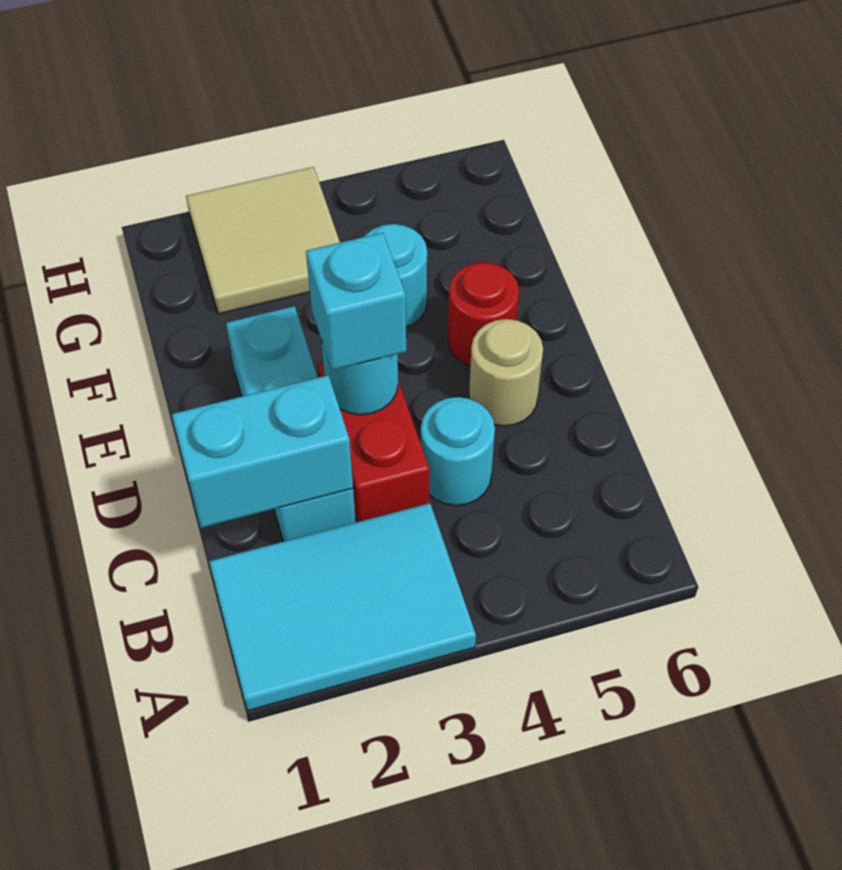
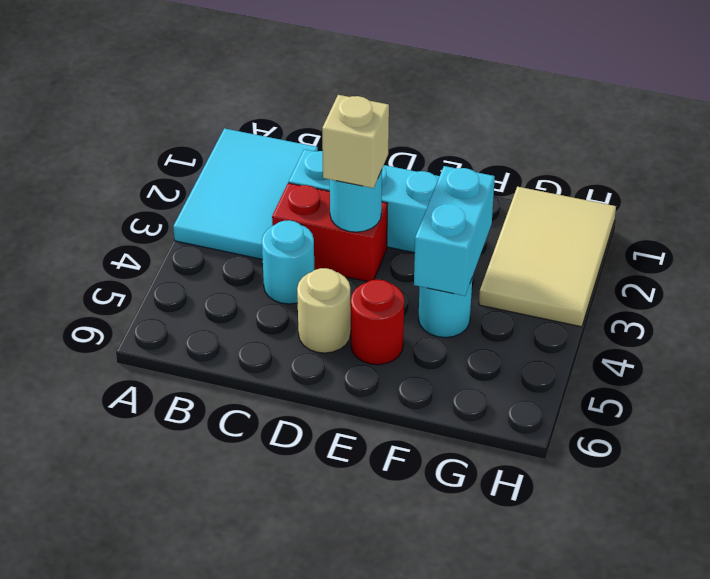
cyan brick C1:C2 level 2 -> cyan brick F3:F4 level 2
cyan brick D3 level 3 -> tan brick D3 level 3
tan tile G2:H3 level 1 -> tan tile G1:H3 level 1

